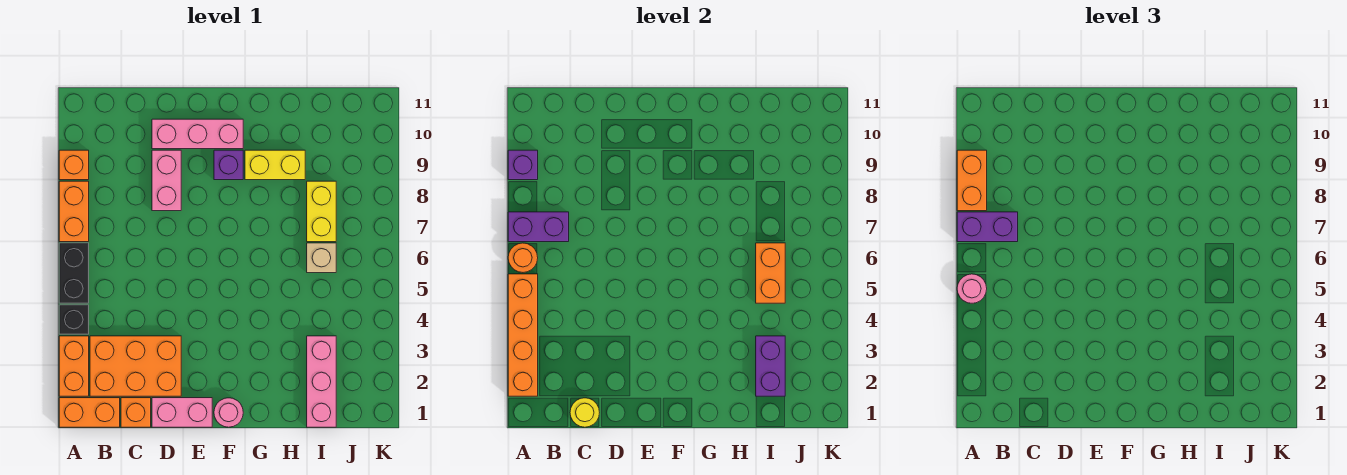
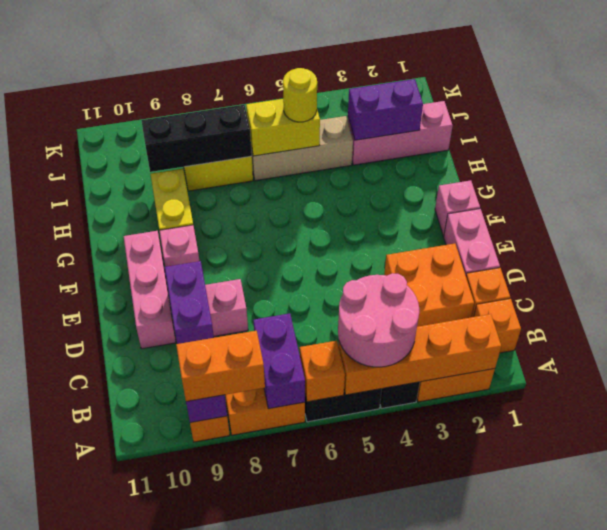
orange brick A1:B1 level 1 -> orange brick B1 level 1
pink round brick A5 level 3 -> pink round brick A4:B5 level 3
orange round brick A6 level 2 -> orange brick A6 level 2
purple brick A7:B7 level 3 -> purple brick C9:D9 level 2
orange brick B2:D3 level 1 -> orange brick C2:D3 level 1
yellow round brick C1 level 2 -> yellow round brick I5 level 3
pink round brick F1 level 1 -> pink brick F1 level 1
purple brick F9 level 1 -> pink brick F9 level 1
orange brick I5:I6 level 2 -> yellow brick I5:I6 level 2
tan brick I6 level 1 -> tan brick I4:I6 level 1
none -> black brick I7:I9 level 2

